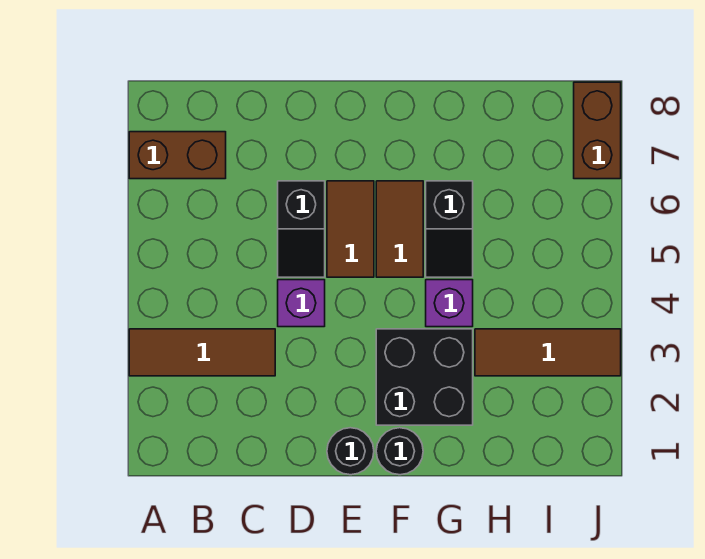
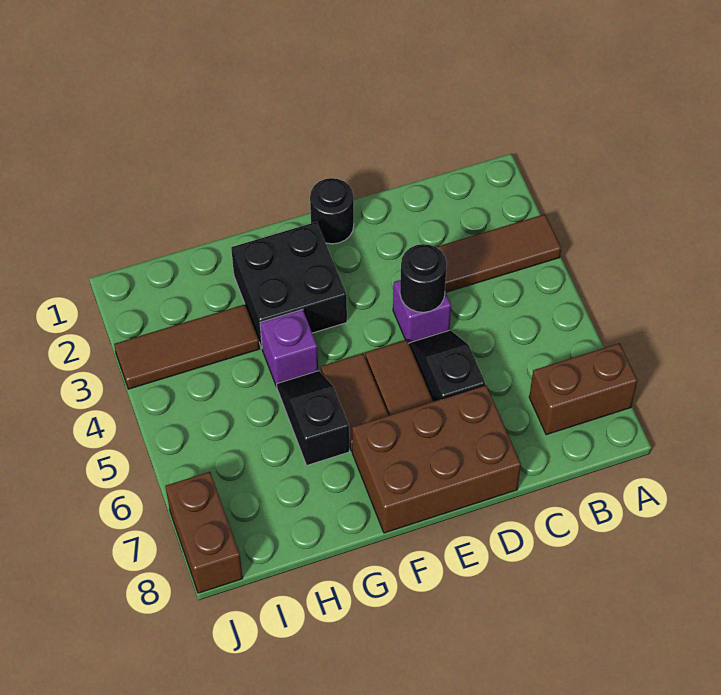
none -> brown brick D7:F8 level 1
black round brick F1 level 1 -> black round brick D4 level 2

